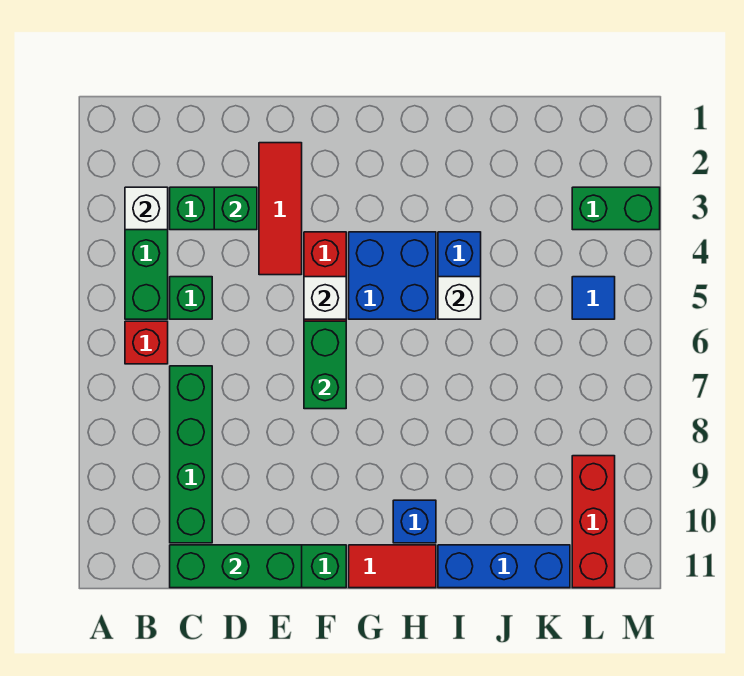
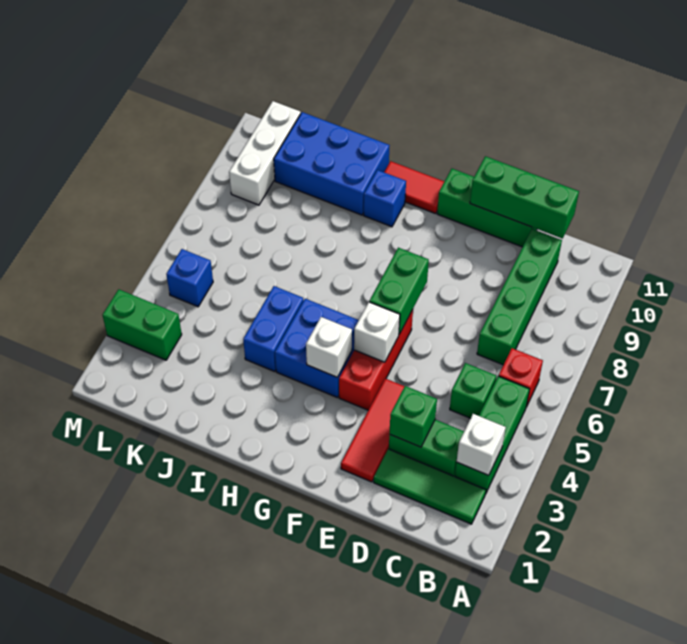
none -> green tile B2:D2 level 1
white brick I5 level 2 -> white brick G4 level 2
blue brick I11:K11 level 1 -> blue brick I10:K11 level 1
blue tile L5 level 1 -> blue brick L5 level 1
red brick L9:L11 level 1 -> white brick L9:L11 level 1

